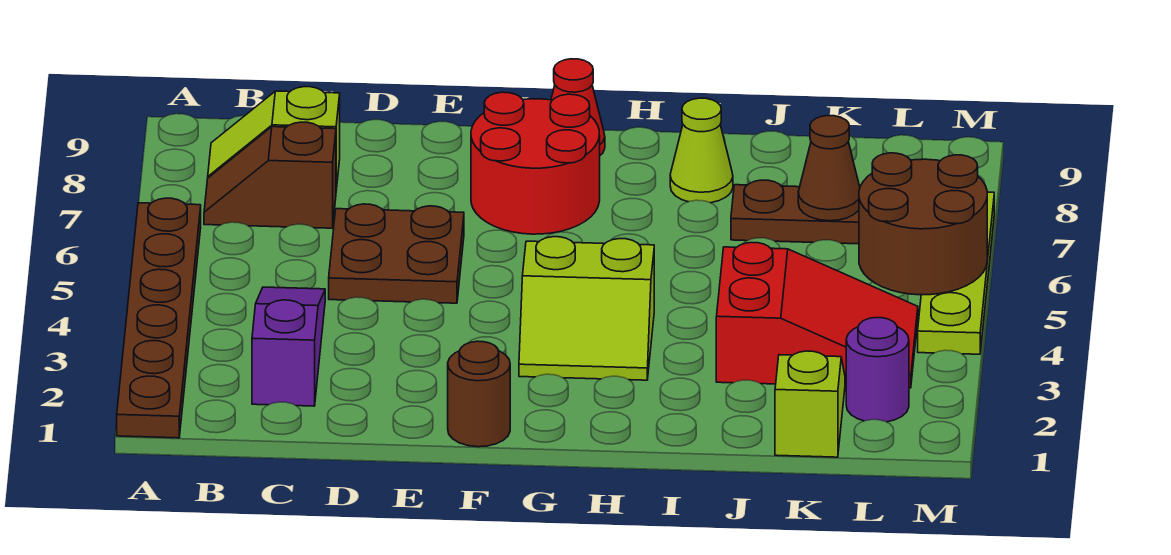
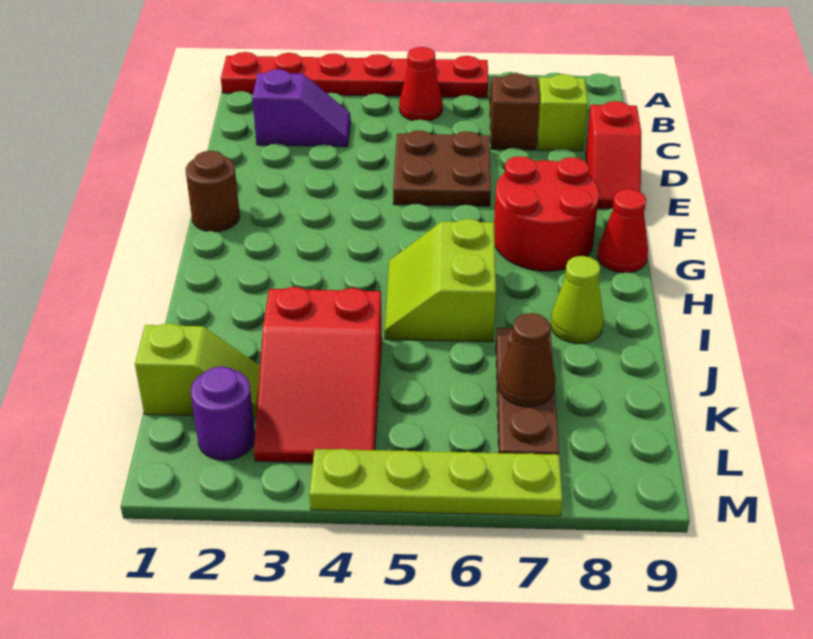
brown plate A1:A6 level 1 -> red plate A1:A6 level 1
none -> red cone B5 level 1
purple slope C2:C4 level 1 top 2 -> purple slope C2:C3 level 1 top 2
none -> red slope D9:E9 level 1 top D
lime slope G3:H4 level 1 top 4 -> lime slope H5:I6 level 1 top 6
brown round brick L5:M6 level 2 -> none

